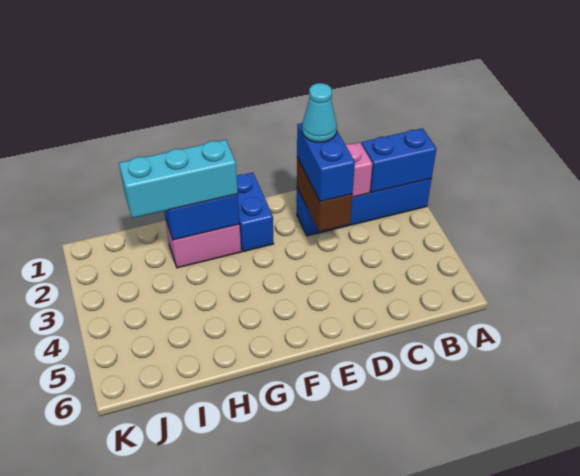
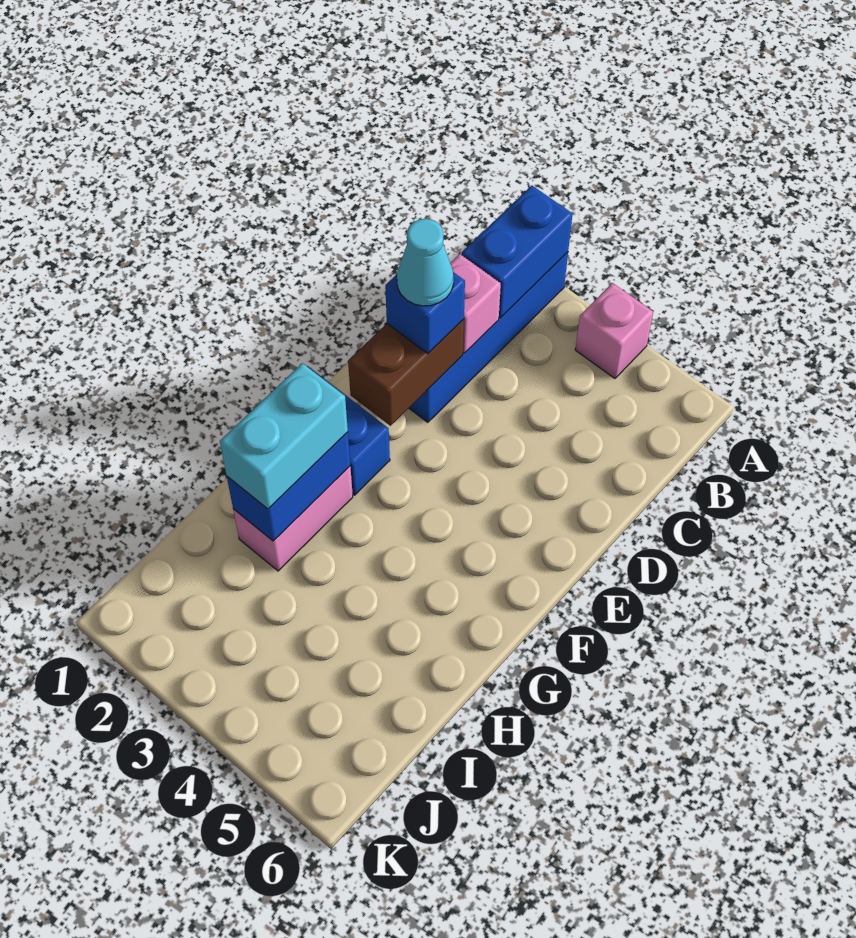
none -> pink brick A4 level 1
brown brick D2:D3 level 2 -> brown brick D2:E2 level 2
blue brick D2:D3 level 3 -> blue brick D2 level 3
cyan brick G2:I2 level 3 -> cyan brick G2:H2 level 3

